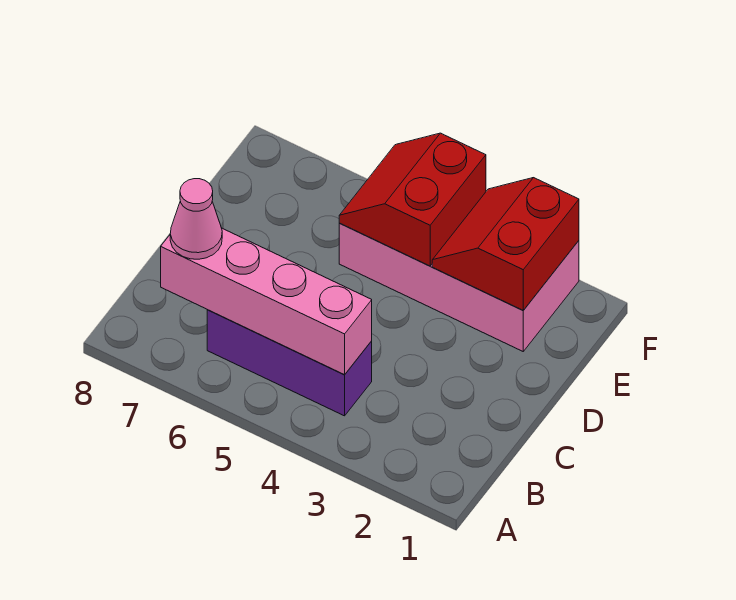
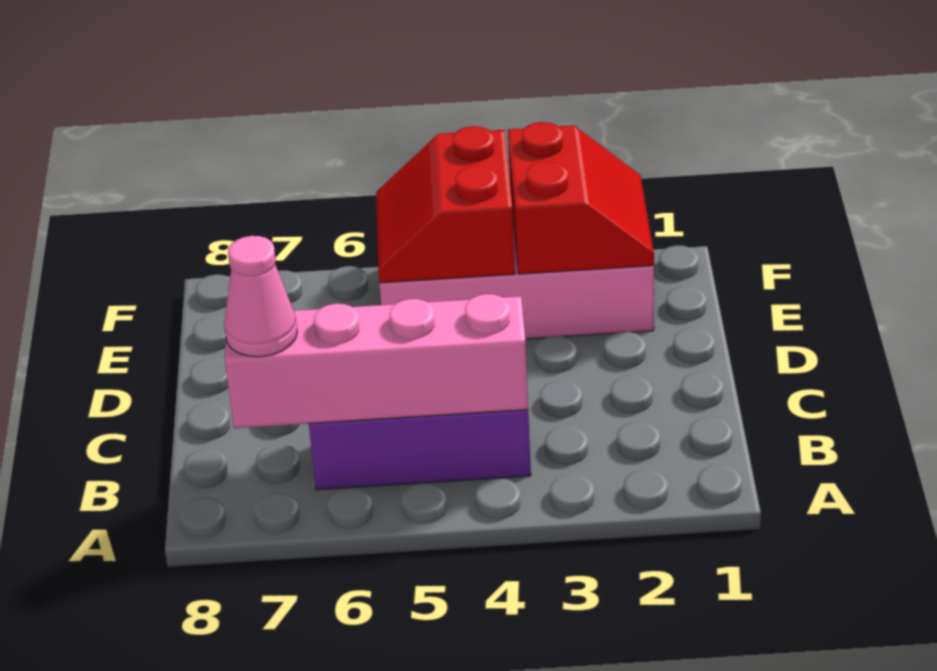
red slope E2:F3 level 2 top 2 -> red slope E2:F3 level 2 top 3

